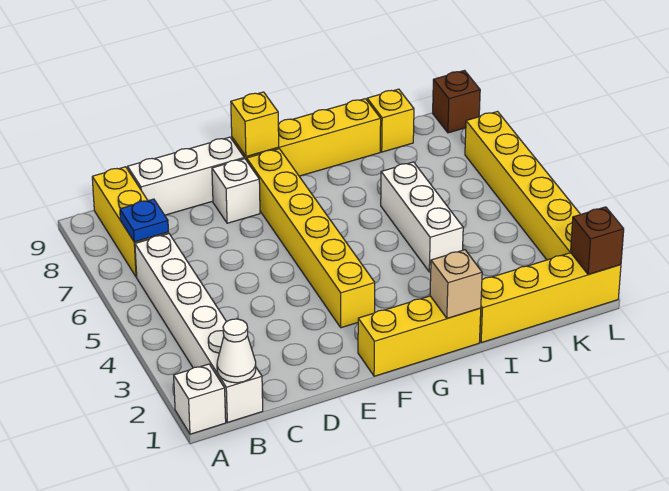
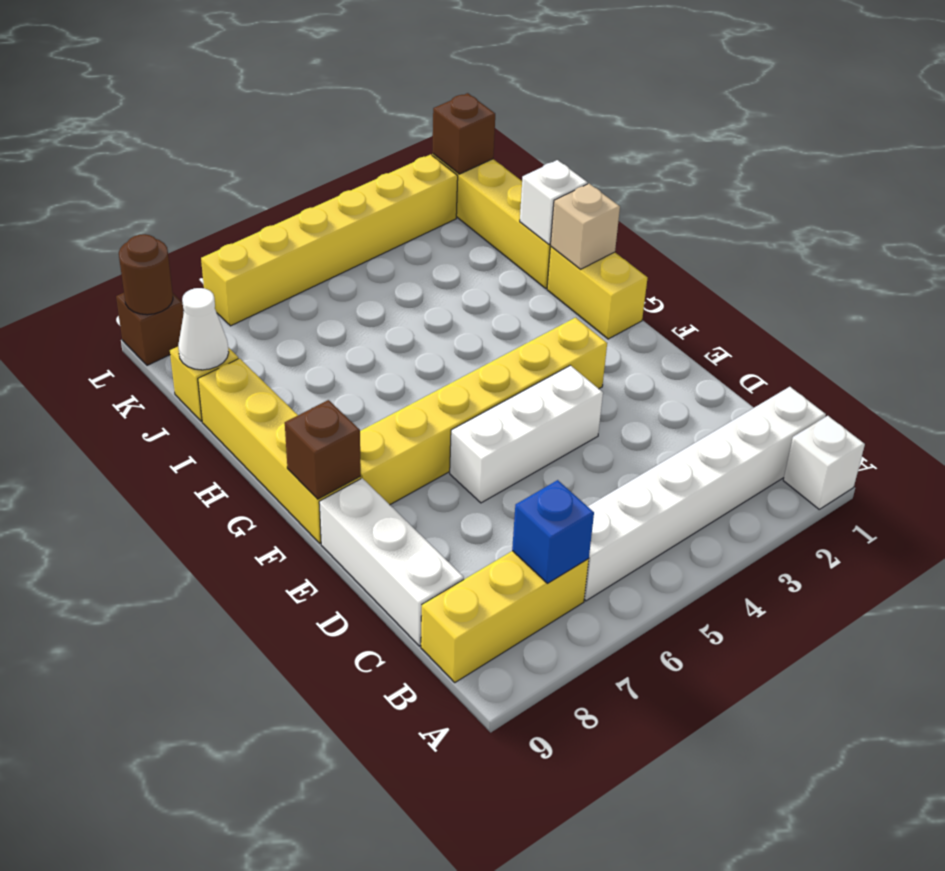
white cone B1 level 2 -> white cone J9 level 2
blue plate B7 level 2 -> blue brick B7 level 2
white brick E8 level 1 -> white brick I1 level 2
yellow brick F1:H1 level 1 -> yellow brick G1:H1 level 1
yellow brick F9 level 2 -> brown brick F9 level 2
white brick I4:I6 level 1 -> white brick E4:E6 level 1
none -> brown round brick L9 level 2

